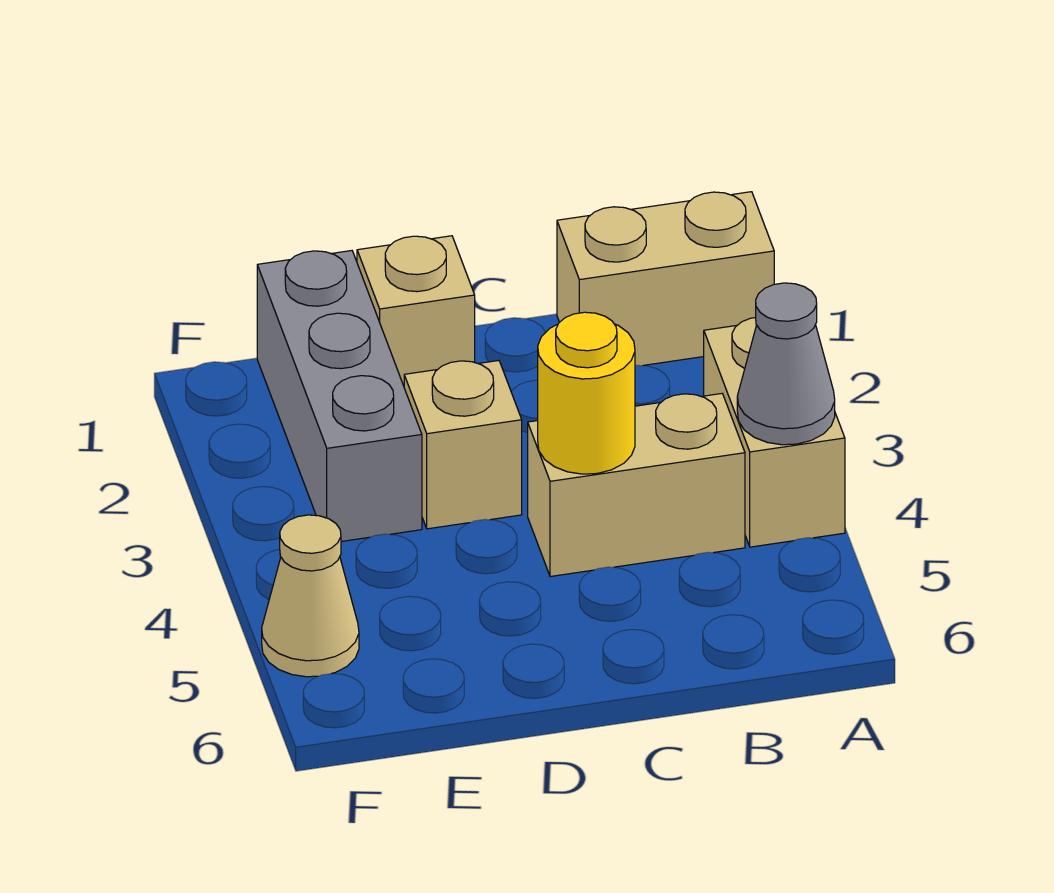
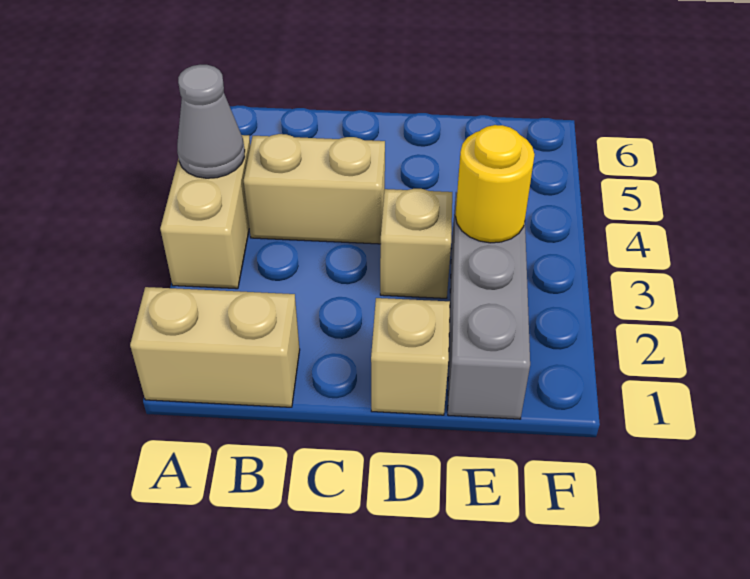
yellow round brick C4 level 2 -> yellow round brick E3 level 2
tan cone F5 level 1 -> none

